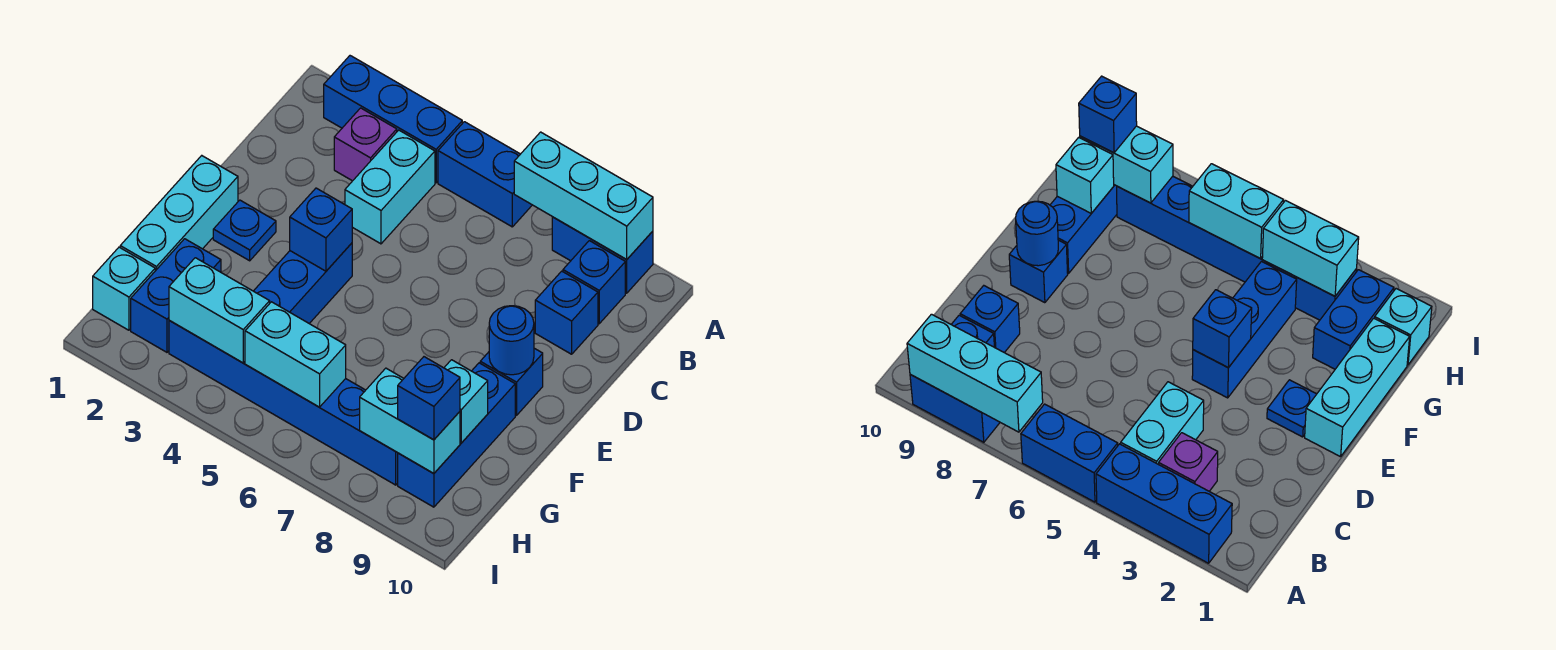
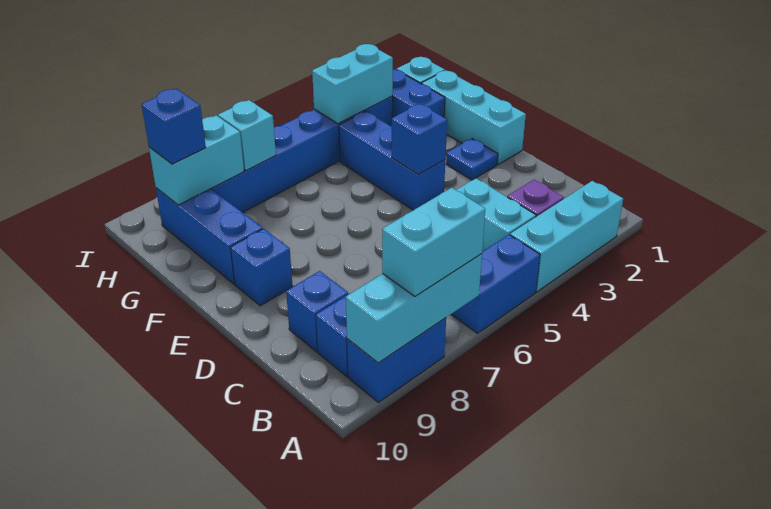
blue brick A2:A4 level 1 -> cyan brick A2:A4 level 1
blue round brick E9 level 2 -> none
cyan brick G9 level 2 -> cyan brick H7 level 2
cyan brick H5:H6 level 2 -> cyan brick A7:A8 level 3

